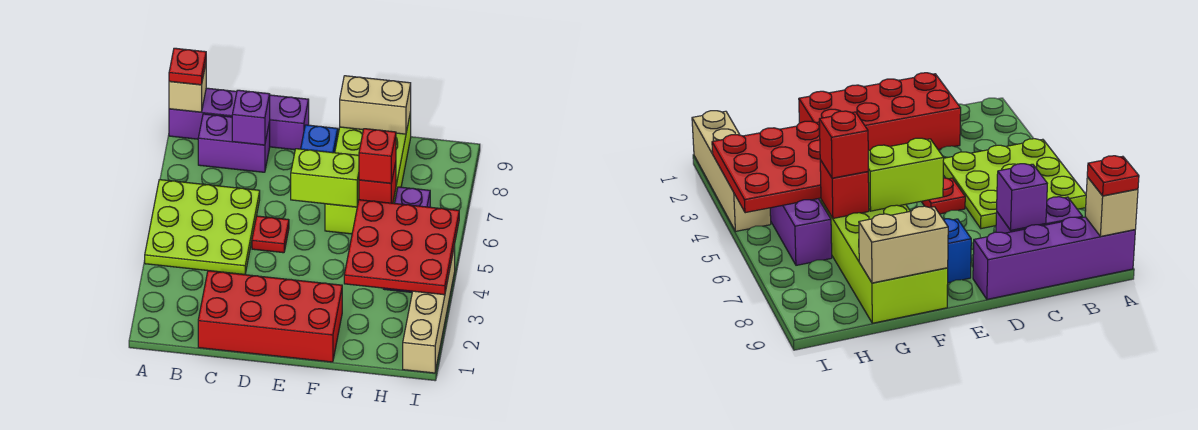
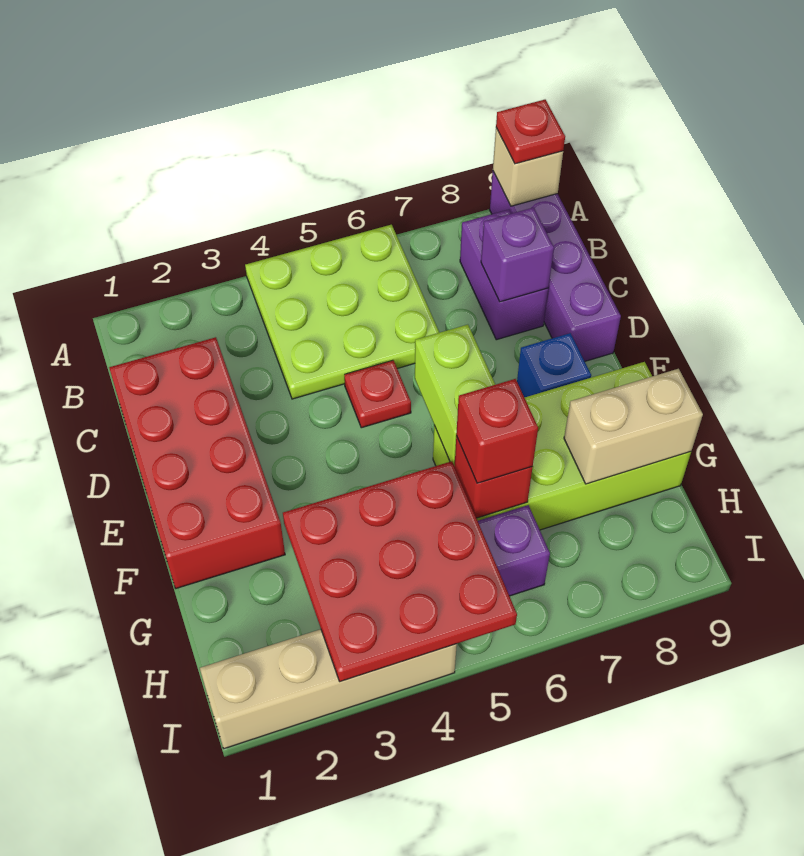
tan brick F9:G9 level 2 -> tan brick G8:G9 level 2

